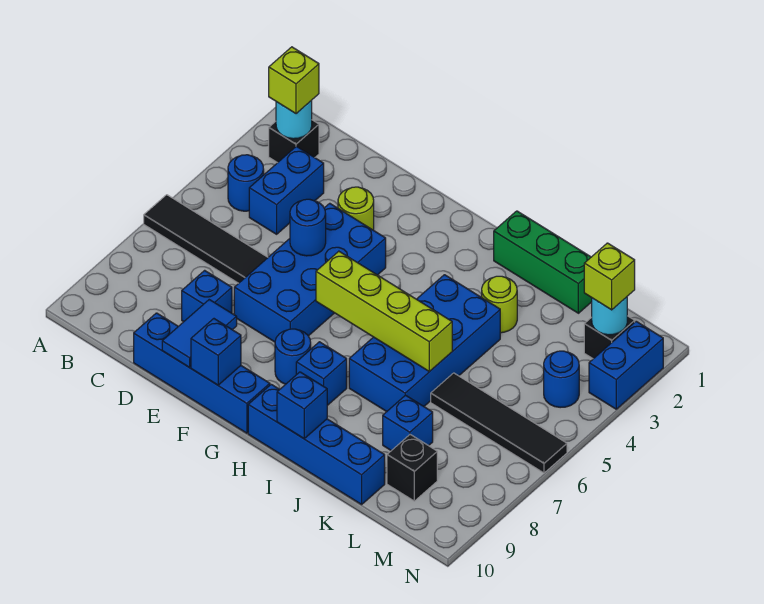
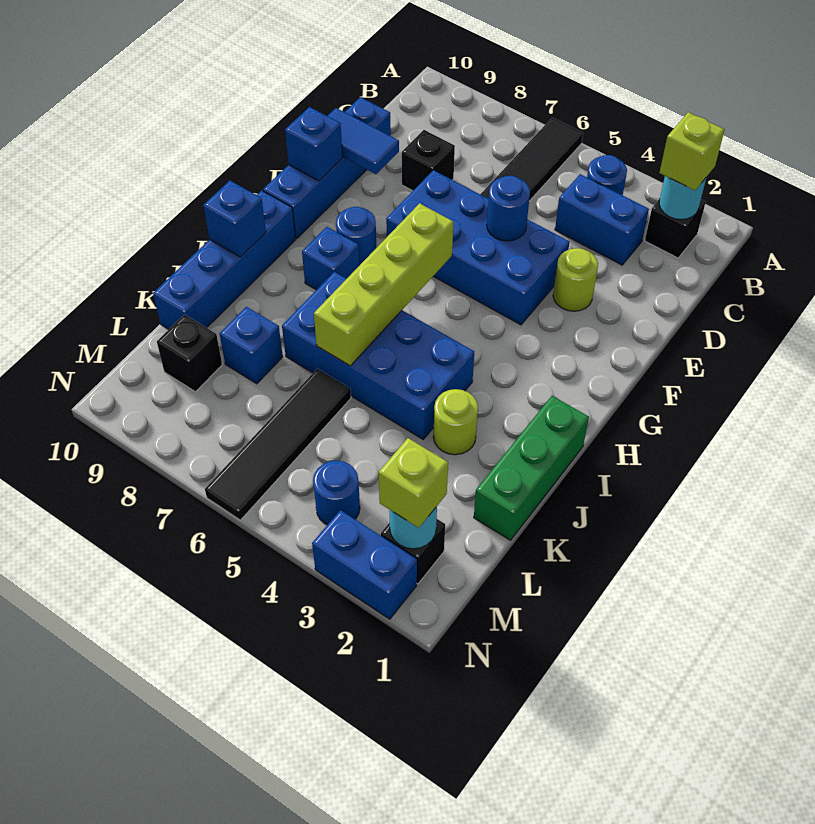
blue brick D8 level 1 -> black brick D8 level 1

